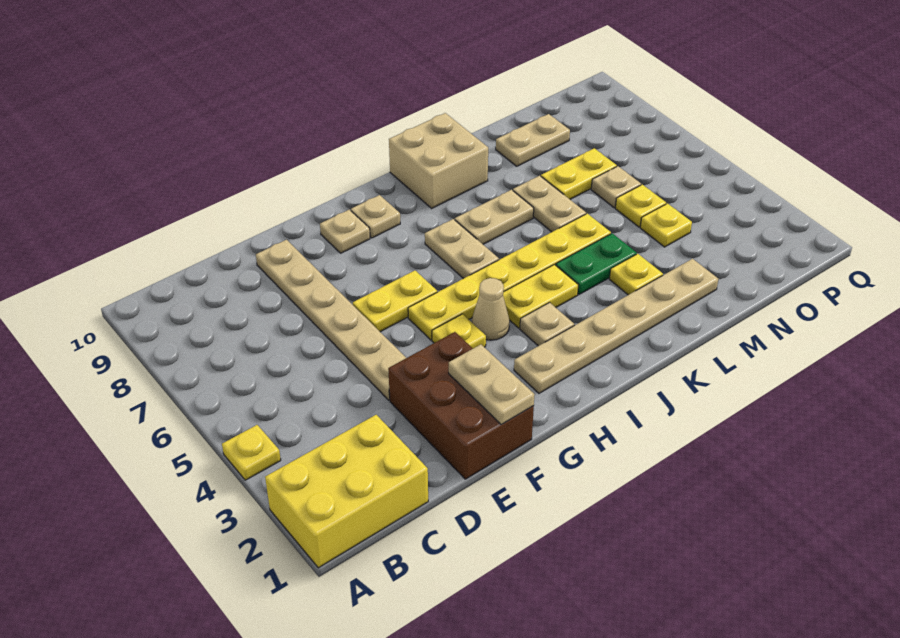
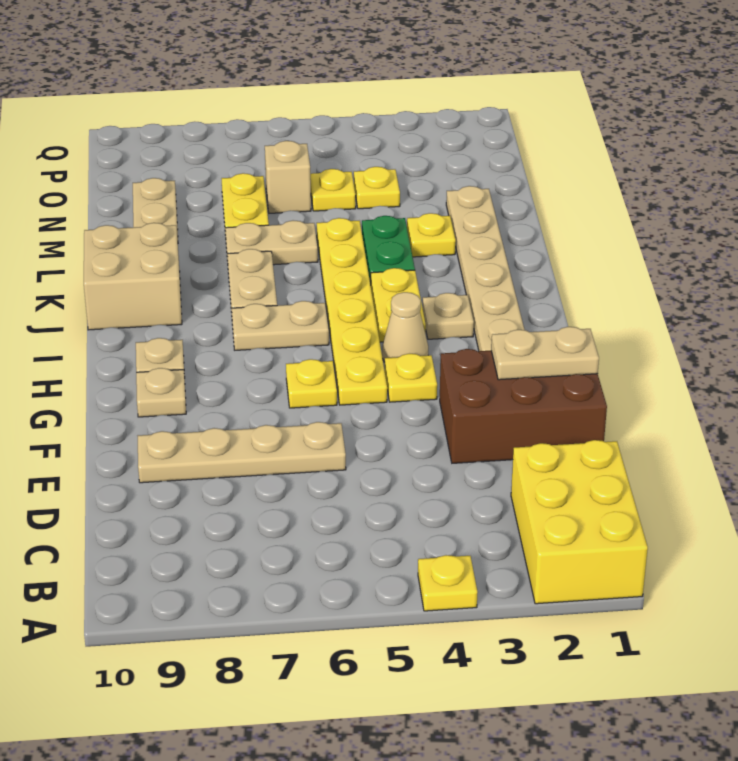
tan plate E4:E9 level 1 -> tan plate E6:E9 level 1
yellow plate F6:G6 level 1 -> yellow plate G6 level 1
tan plate N6 level 1 -> tan brick N6 level 1

